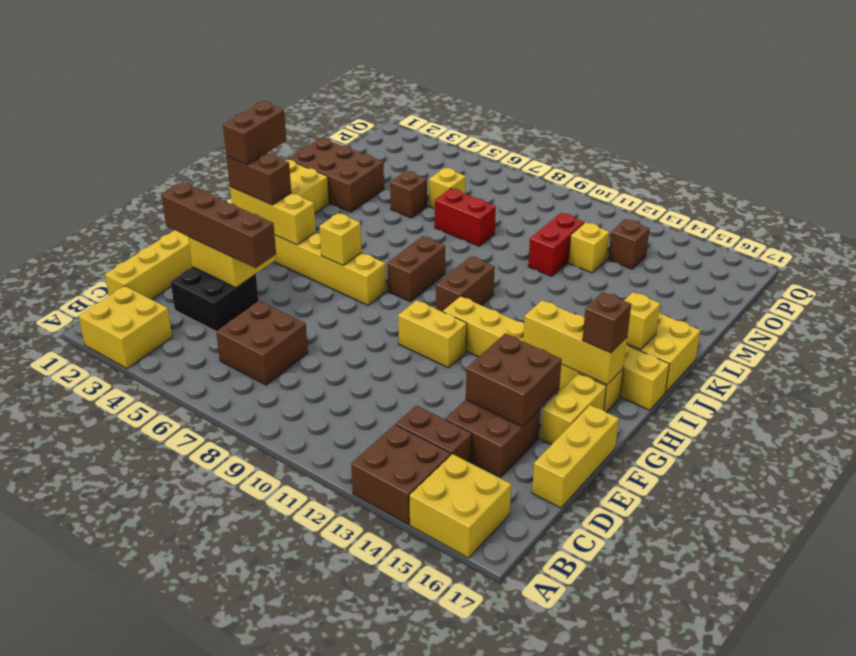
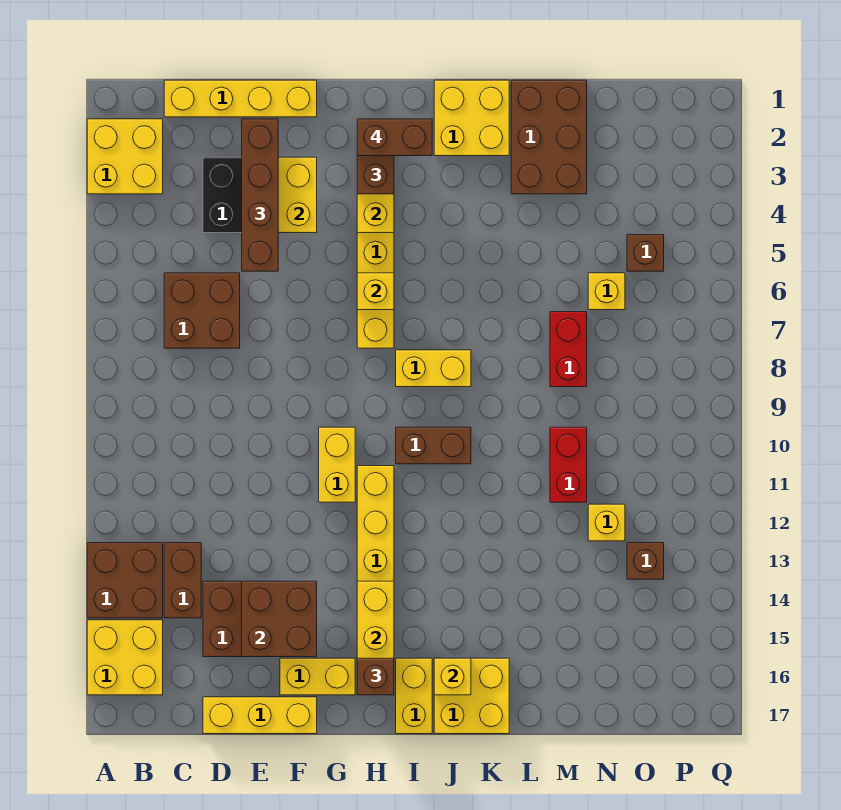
brown brick I8:J8 level 1 -> yellow brick I8:J8 level 1
brown brick M5 level 1 -> brown brick O5 level 1
red brick M11:N11 level 1 -> red brick M10:M11 level 1

